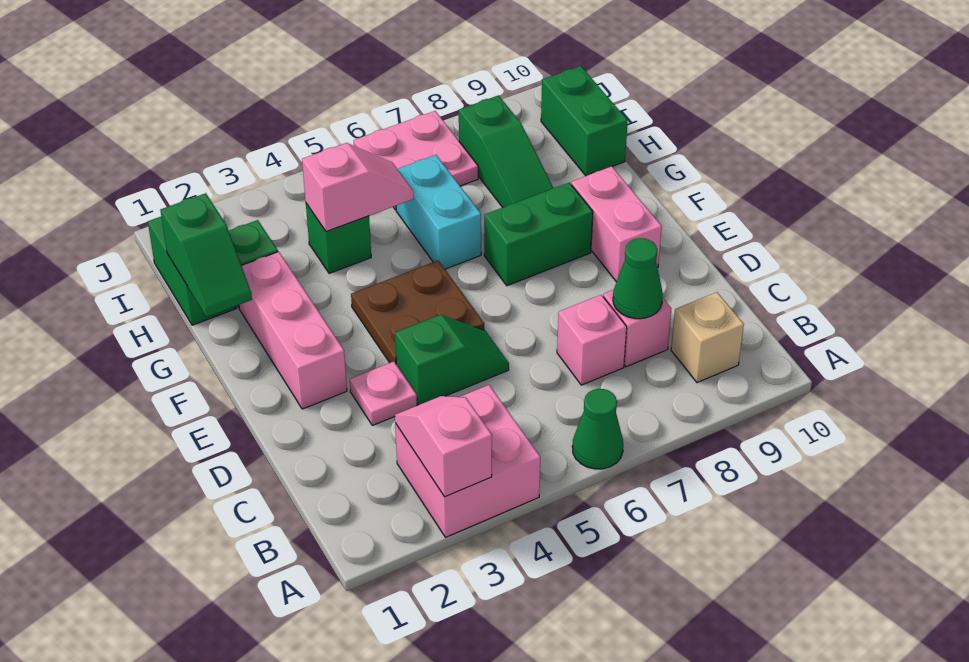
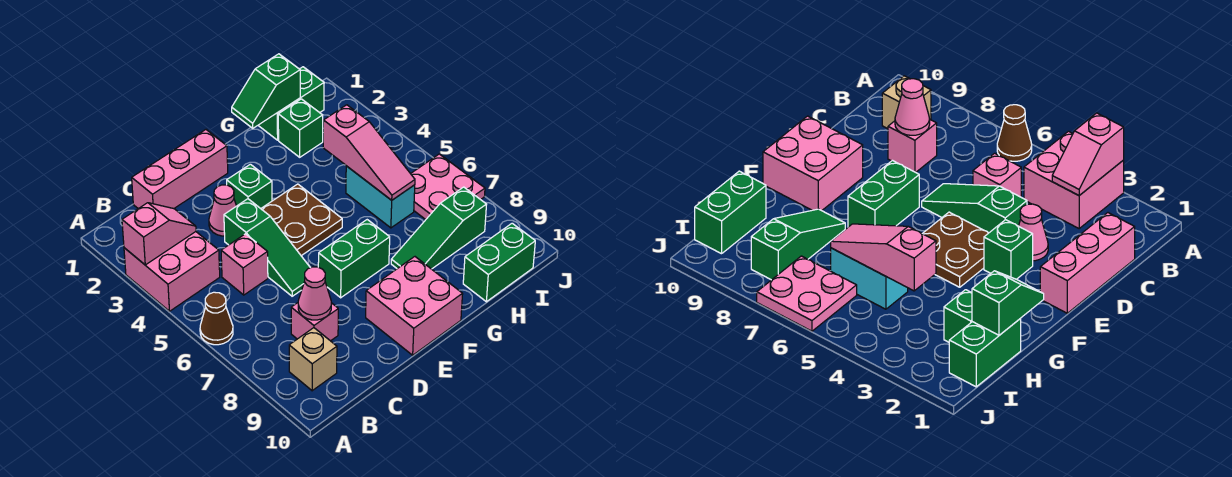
green cone A6 level 1 -> brown cone A6 level 1
pink brick C7 level 1 -> pink brick C5 level 1
green cone C8 level 2 -> pink cone C8 level 2
pink plate D3 level 1 -> pink cone D3 level 1
green slope D4:D5 level 1 top 4 -> green slope D4:D6 level 1 top 4
pink brick E2:G2 level 1 -> pink brick C1:E1 level 1
pink brick E9:F9 level 1 -> pink brick E9:F10 level 1
green brick F7:F8 level 1 -> green brick E7:F7 level 1
cyan brick G6:H6 level 1 -> cyan brick H5:H6 level 1
green brick H4 level 1 -> green brick E3 level 1
pink slope H4:H5 level 2 top 4 -> pink slope H4:H6 level 2 top 4

